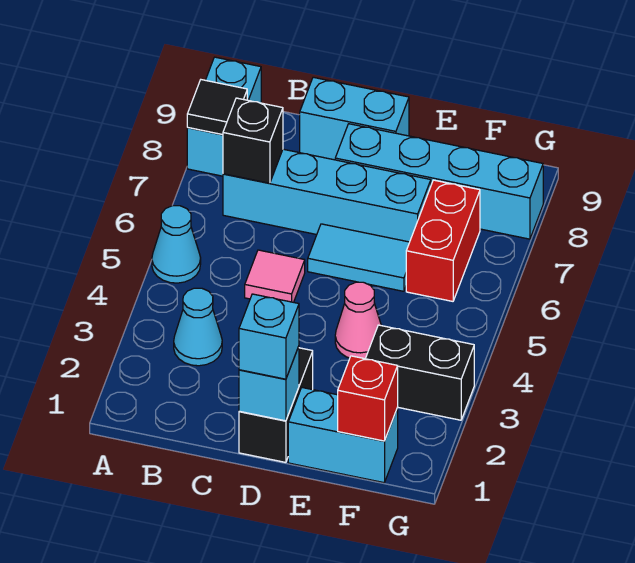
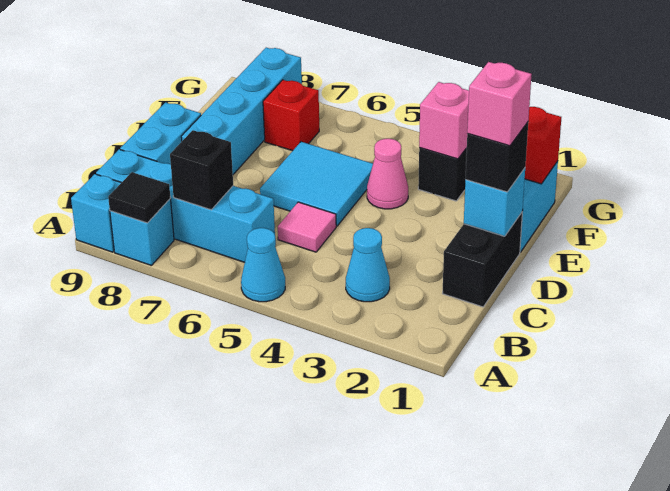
cyan brick B7:E7 level 1 -> cyan brick B6:B9 level 1
black brick D1:D2 level 1 -> black brick C1:D1 level 1
cyan brick D1 level 3 -> black brick D1 level 3
none -> pink brick D1 level 4
cyan tile D6:E6 level 1 -> cyan tile D5:E6 level 1
none -> pink brick F3 level 2
red brick F6:F7 level 1 -> red brick F7 level 1

